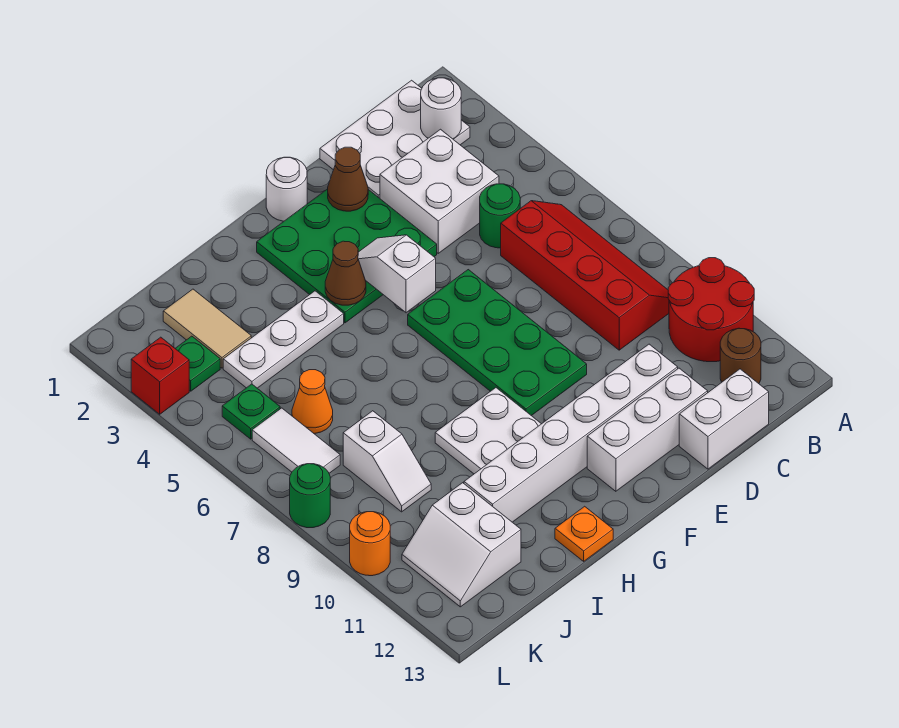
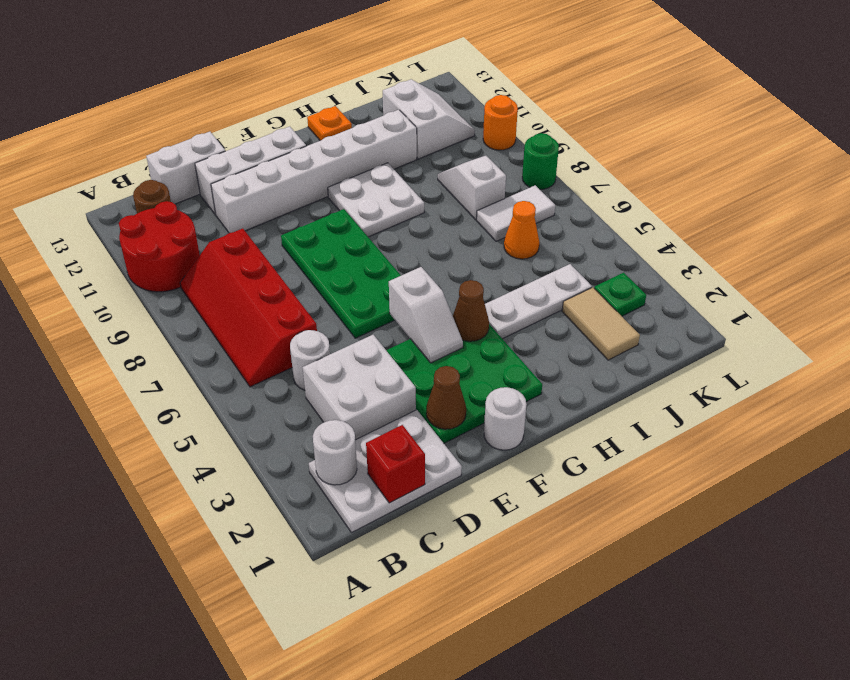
green round brick C5 level 1 -> white round brick C5 level 1
green plate K5 level 1 -> none
white tile K6:K7 level 1 -> white tile J7:K7 level 1
red brick L3 level 1 -> red brick C1 level 2

